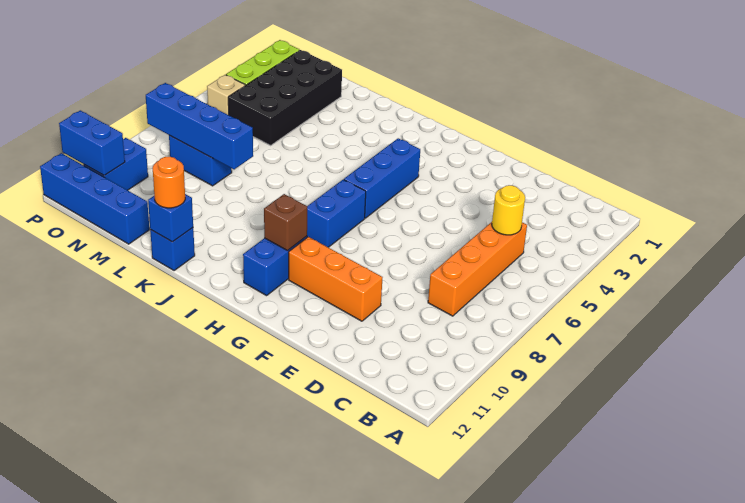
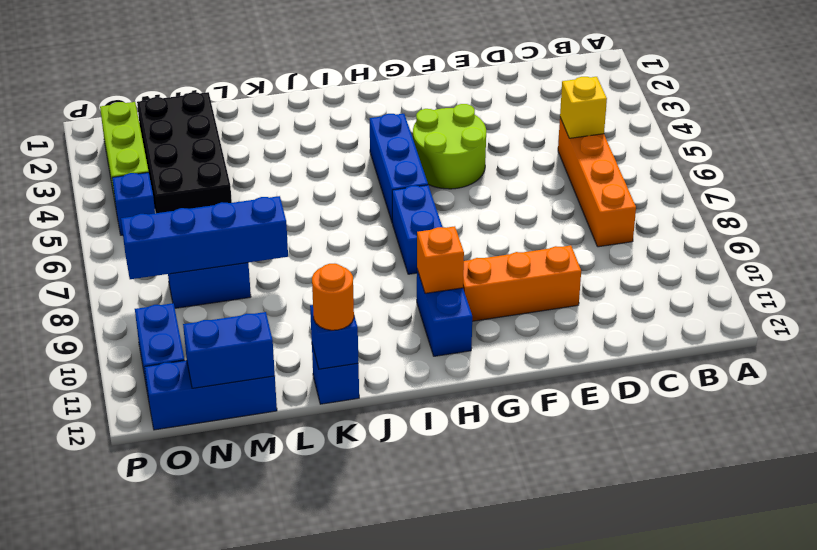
yellow round brick C5 level 2 -> yellow brick C5 level 2
none -> lime round brick F4:G5 level 1
brown brick H10 level 2 -> orange brick H10 level 2
blue brick M12:P12 level 1 -> blue brick M12:O12 level 1
tan brick O5 level 1 -> blue brick O5 level 1
blue brick O11:P11 level 2 -> blue brick M12:N12 level 2

